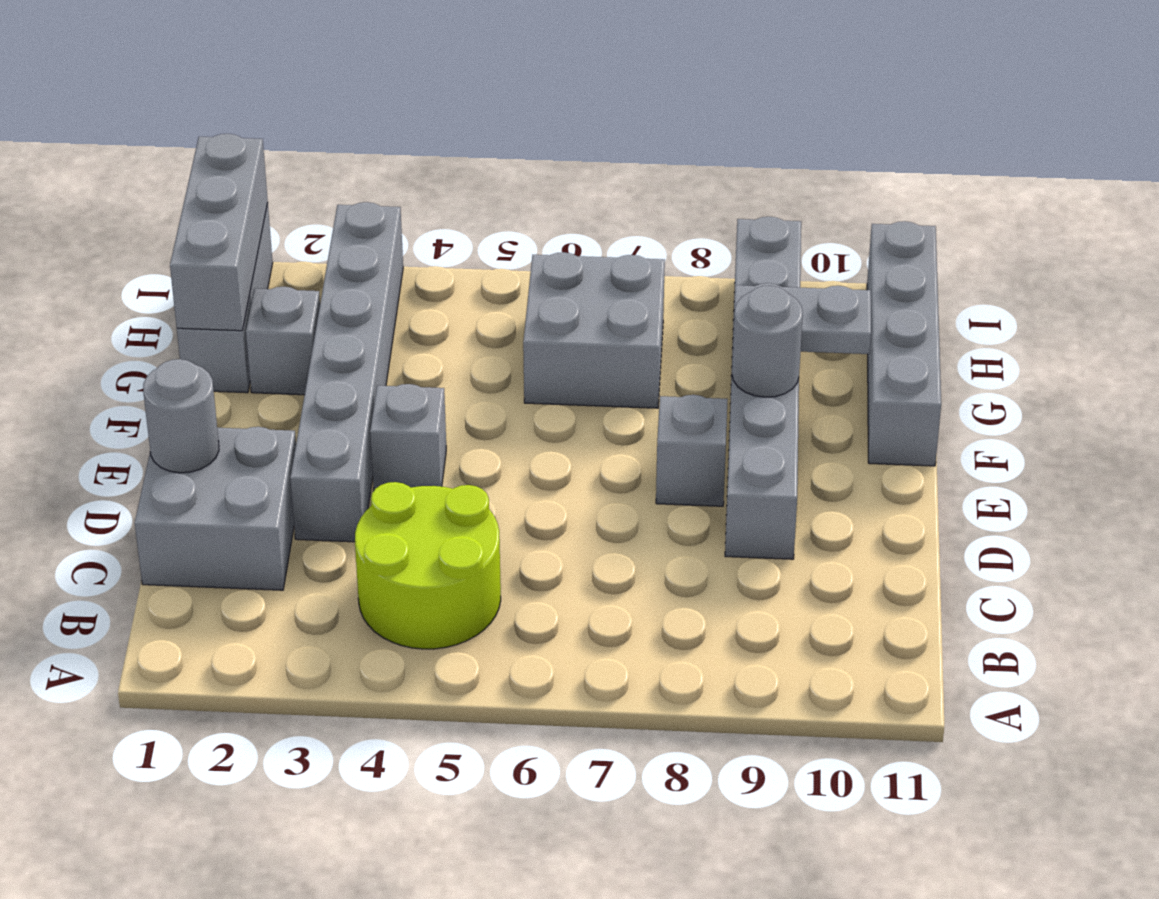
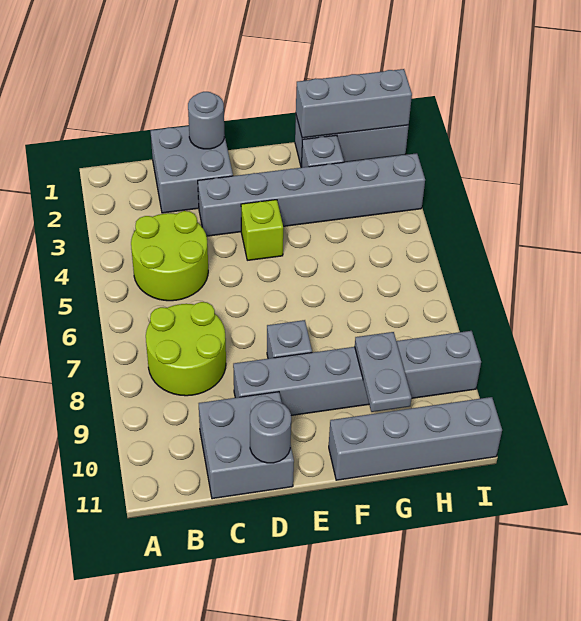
none -> lime round brick B7:C8 level 1
grey brick E4 level 1 -> lime brick E4 level 1
grey round brick F9 level 2 -> grey round brick D11 level 2
grey brick G6:H7 level 1 -> grey brick C10:D11 level 1

